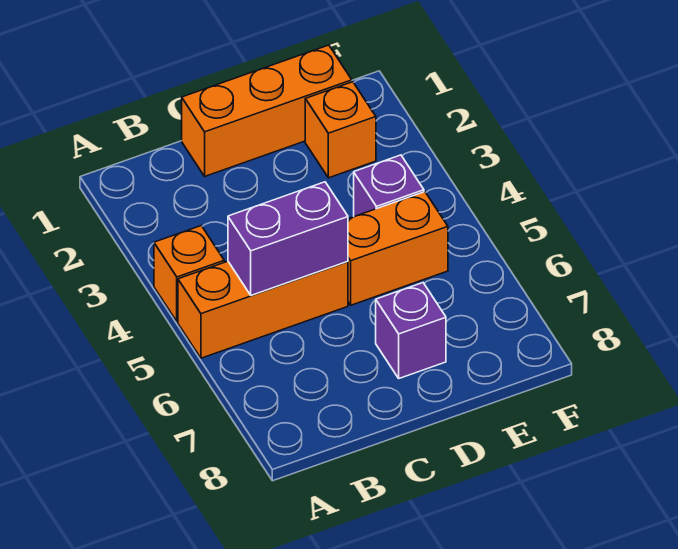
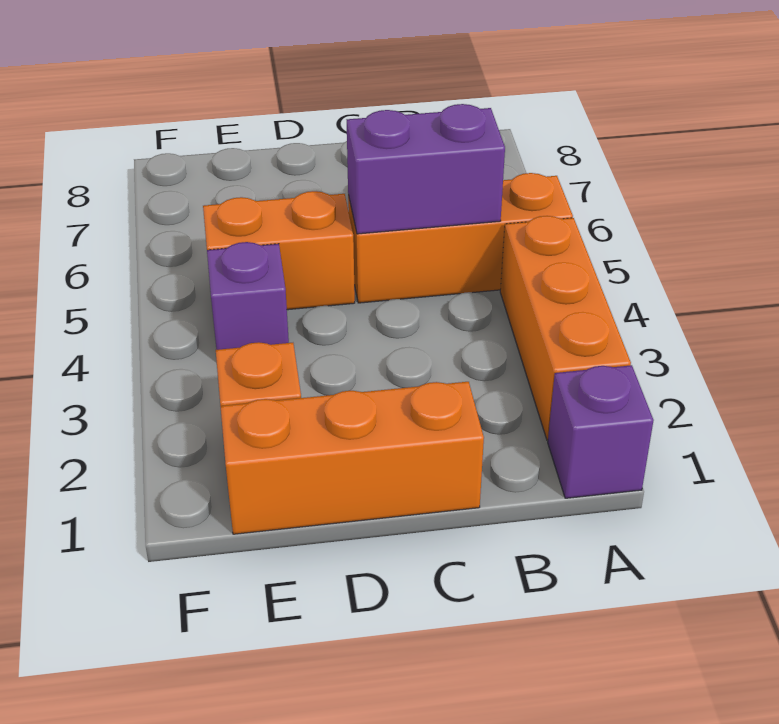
orange brick A4 level 1 -> orange brick A2:A4 level 1
purple brick D7 level 1 -> purple brick A1 level 1

